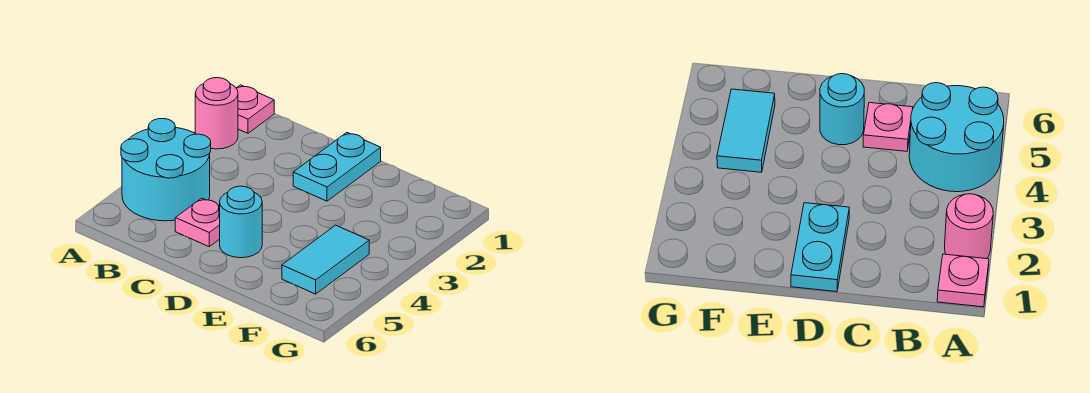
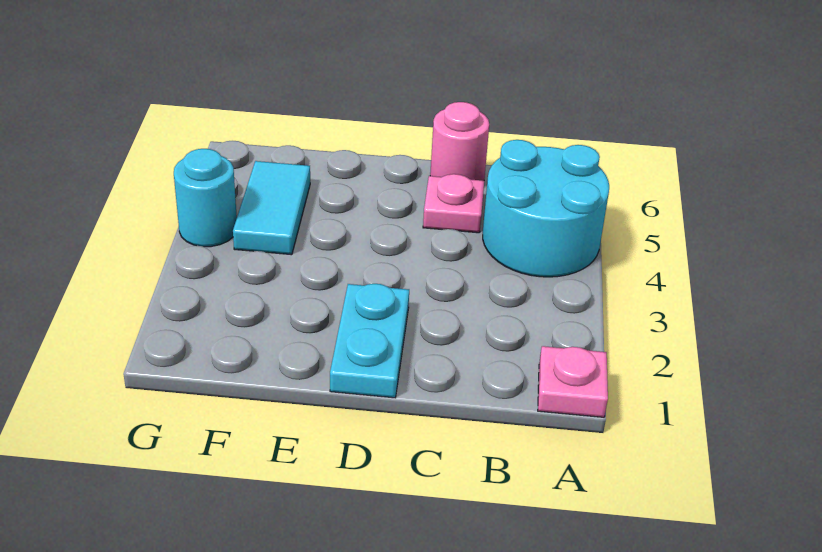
pink round brick A2 level 1 -> pink round brick C6 level 1
cyan round brick D5 level 1 -> cyan round brick G4 level 1

